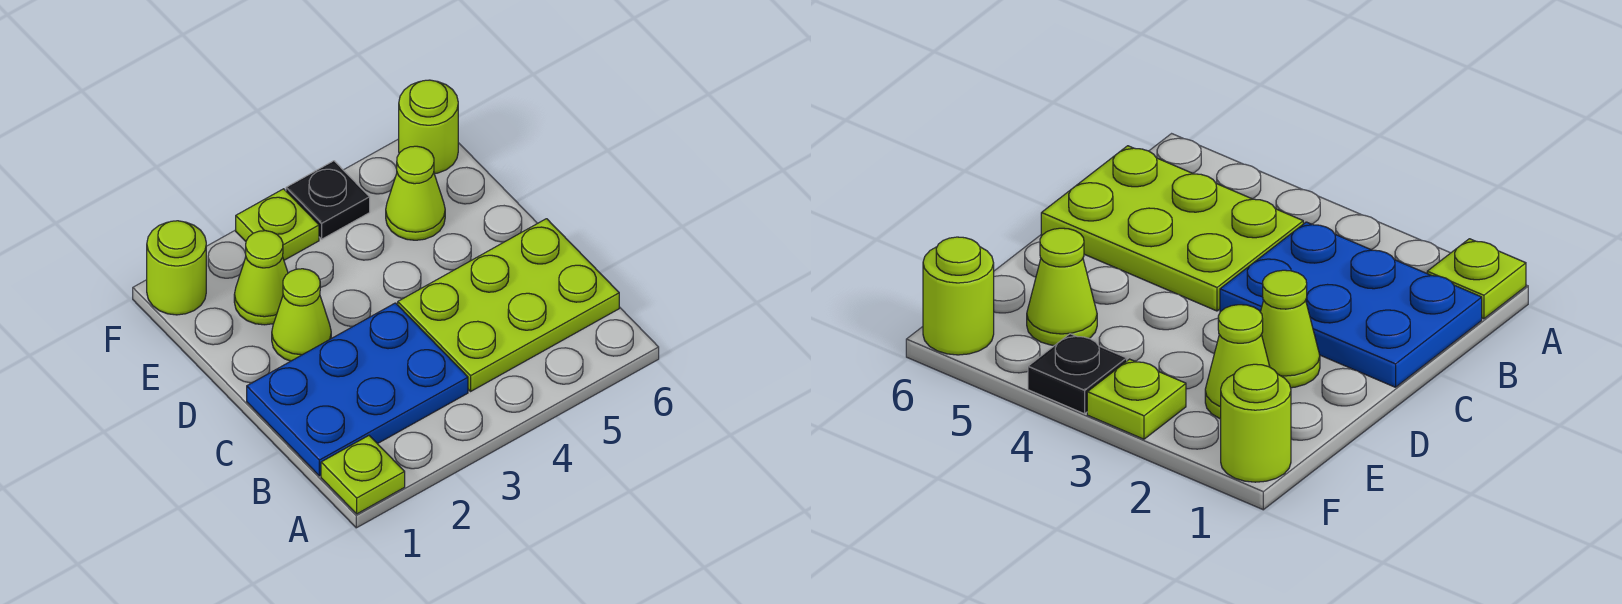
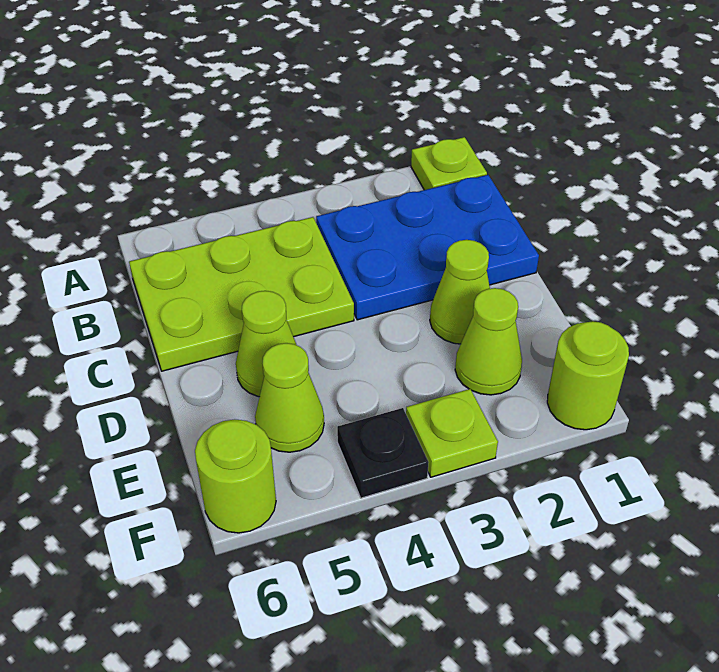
none -> lime cone D5 level 1

